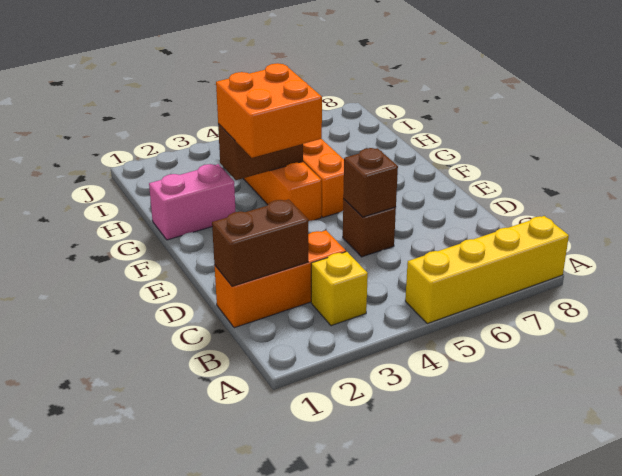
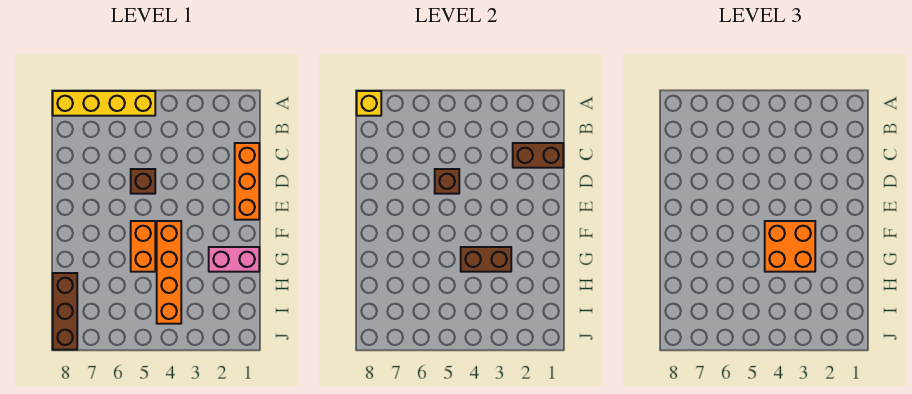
yellow brick B3 level 1 -> yellow brick A8 level 2
orange brick C1:C3 level 1 -> orange brick C1:E1 level 1
none -> brown brick H8:J8 level 1

